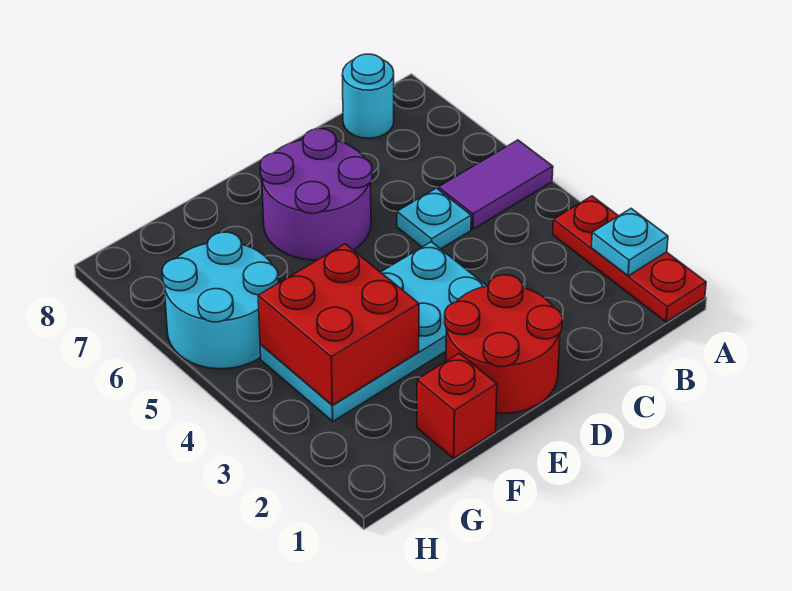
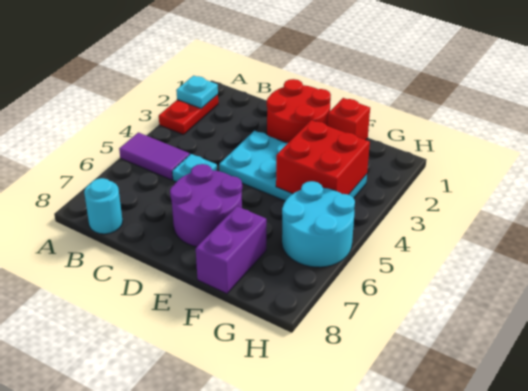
red plate A1:A3 level 1 -> red plate A2:A3 level 1
none -> purple brick F7:F8 level 1

